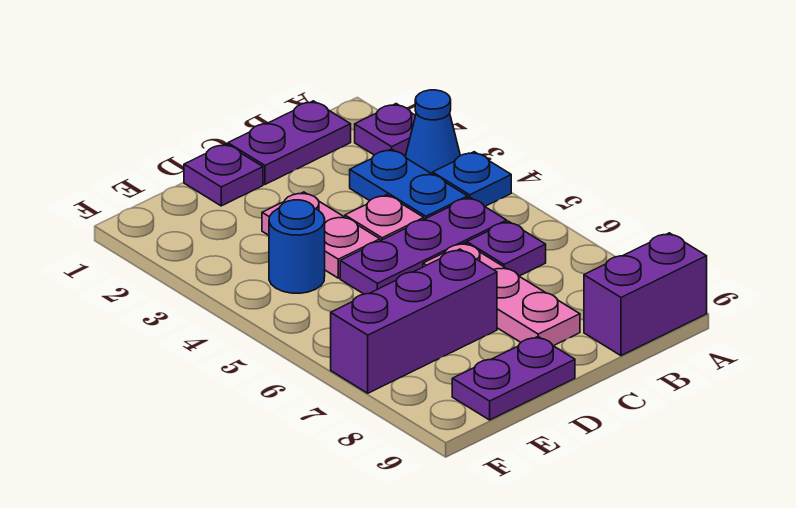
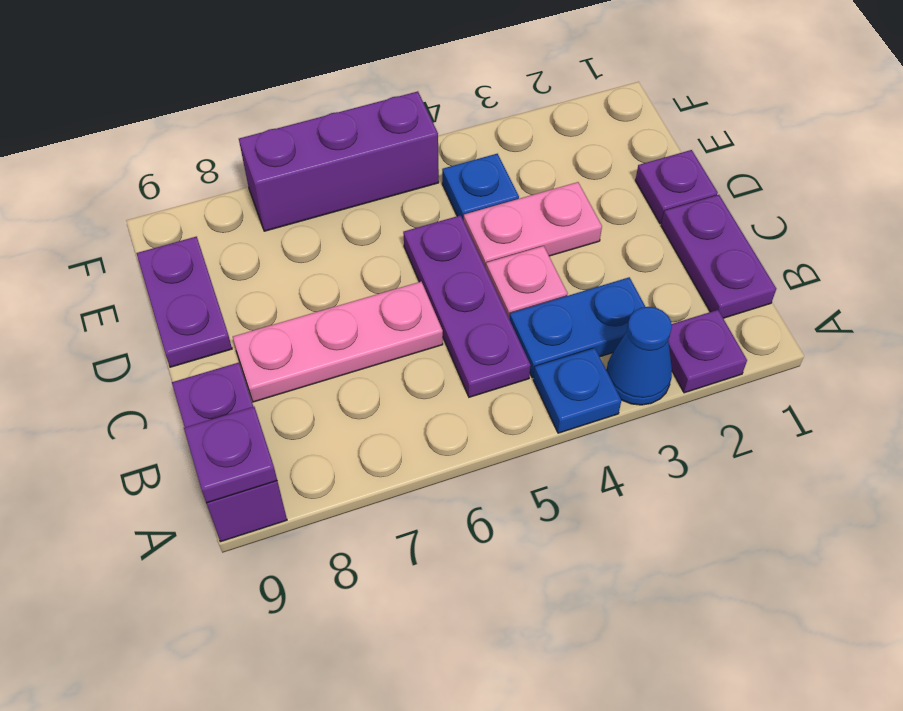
purple plate B6 level 1 -> purple plate A9 level 2
purple brick D7:F7 level 1 -> purple brick F5:F7 level 1
blue round brick E4 level 1 -> blue plate E4 level 1

